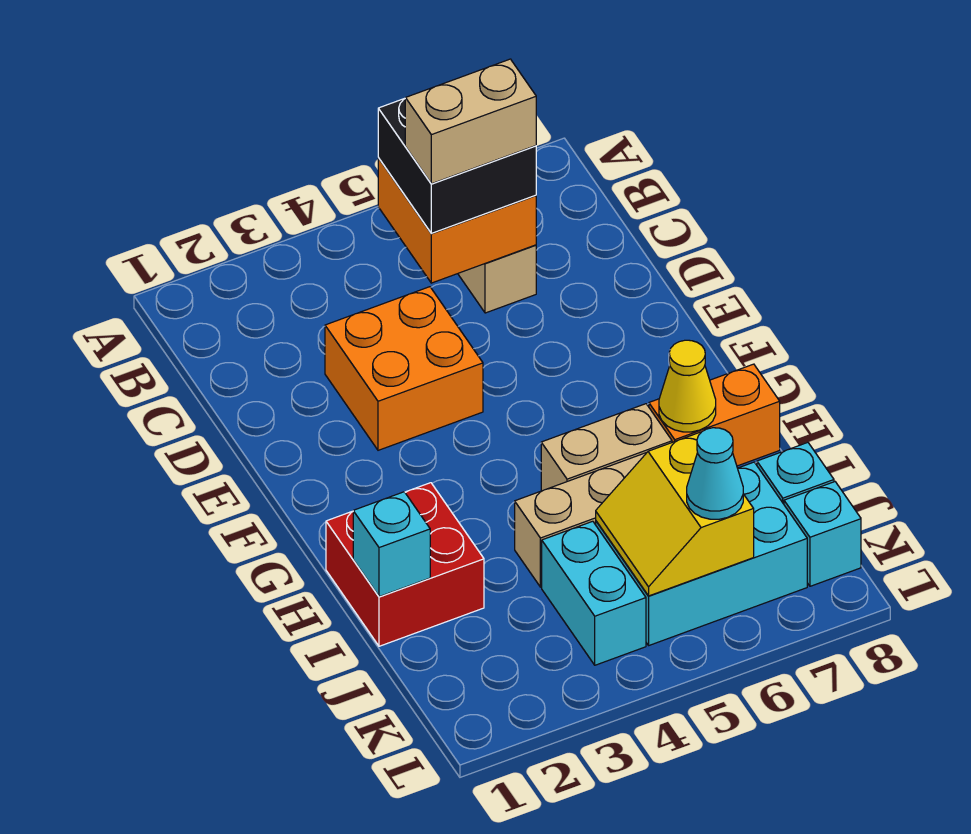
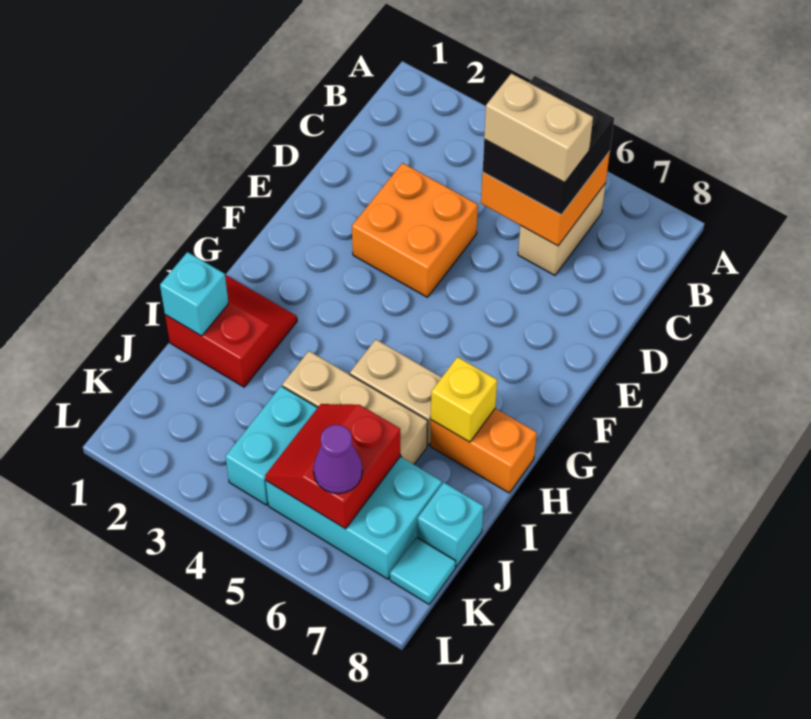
red brick H1:I2 level 1 -> red slope H1:I2 level 1 top I
yellow cone H7 level 2 -> yellow brick H7 level 2
yellow slope J5:K6 level 2 top 6 -> red slope J5:K6 level 2 top 6
cyan cone K6 level 3 -> purple cone K6 level 3
cyan brick K8 level 1 -> cyan tile K8 level 1

